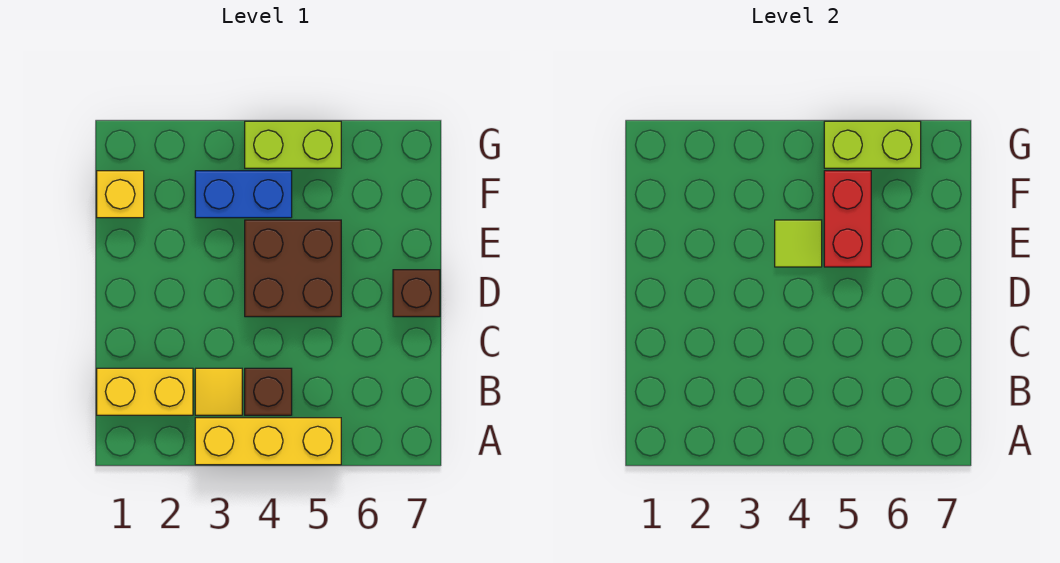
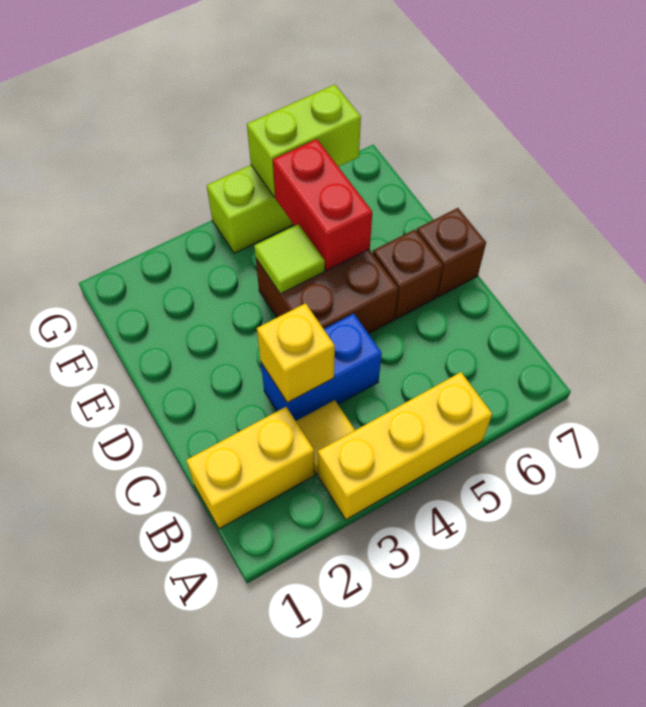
brown brick B4 level 1 -> brown brick D6 level 1
yellow brick F1 level 1 -> yellow brick C3 level 2
blue brick F3:F4 level 1 -> blue brick C3:C4 level 1

